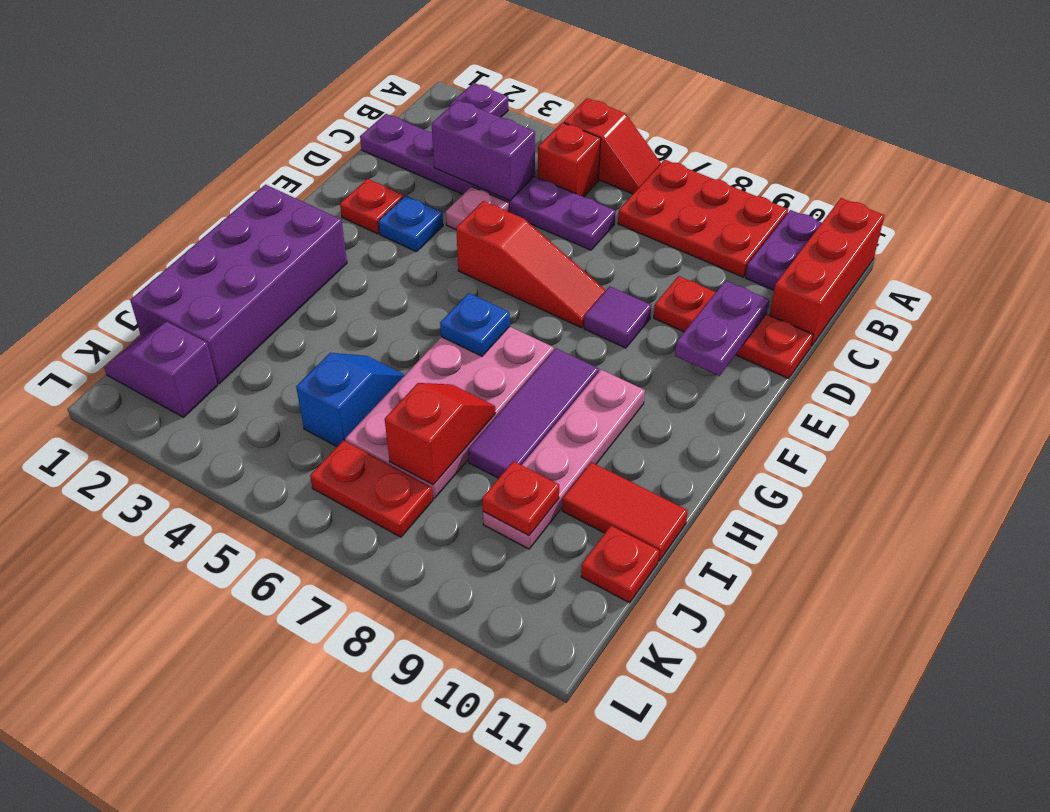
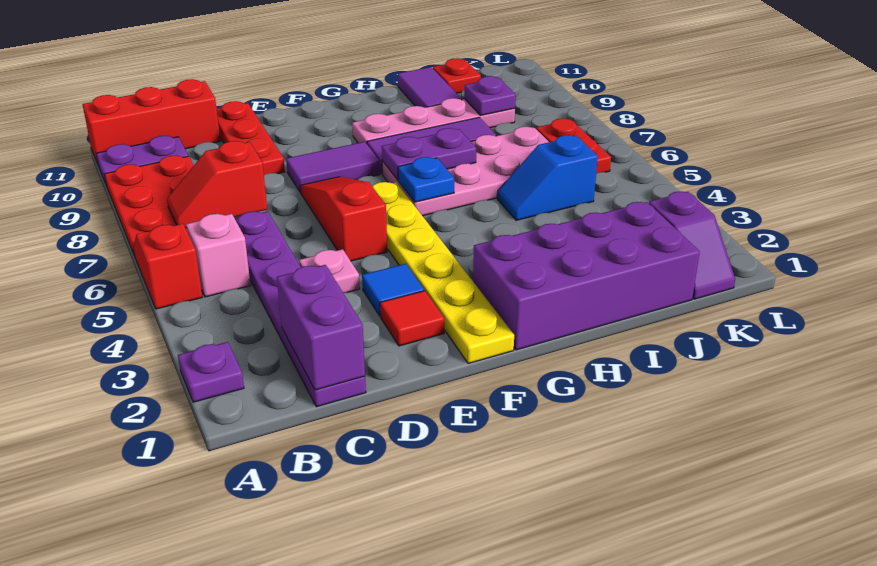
red brick B5 level 1 -> pink brick B5 level 1
purple brick C3:C4 level 2 -> purple brick C1:C2 level 2
purple plate D10:E10 level 2 -> purple plate G7:H7 level 2
red plate E2 level 1 -> red tile E2 level 1
blue plate E3 level 1 -> blue tile E3 level 1
purple tile E8 level 1 -> purple tile E8:F8 level 1
none -> yellow plate F1:F6 level 1
red slope I7:J7 level 2 top J -> red slope B7:C7 level 2 top C
red tile I10:I11 level 1 -> purple tile I10:I11 level 1
red plate J9 level 2 -> purple plate J9 level 2

